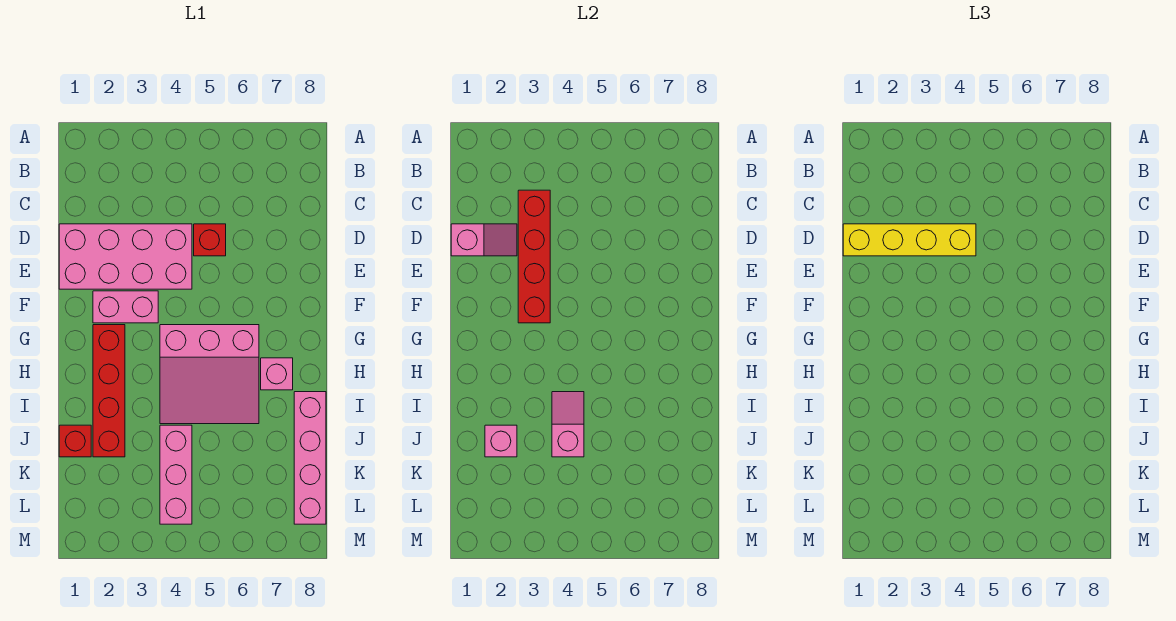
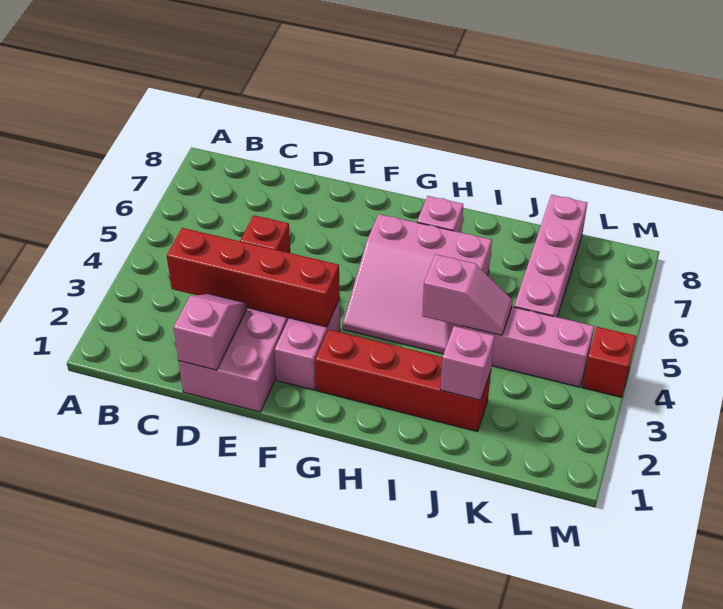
yellow brick D1:D4 level 3 -> none
pink slope G4:I6 level 1 top G -> pink slope G4:I6 level 1 top 6
pink slope I4:J4 level 2 top J -> pink slope I4:J4 level 2 top I
pink brick I8:L8 level 1 -> pink brick K5:K8 level 1
red brick J1 level 1 -> red brick M4 level 1

